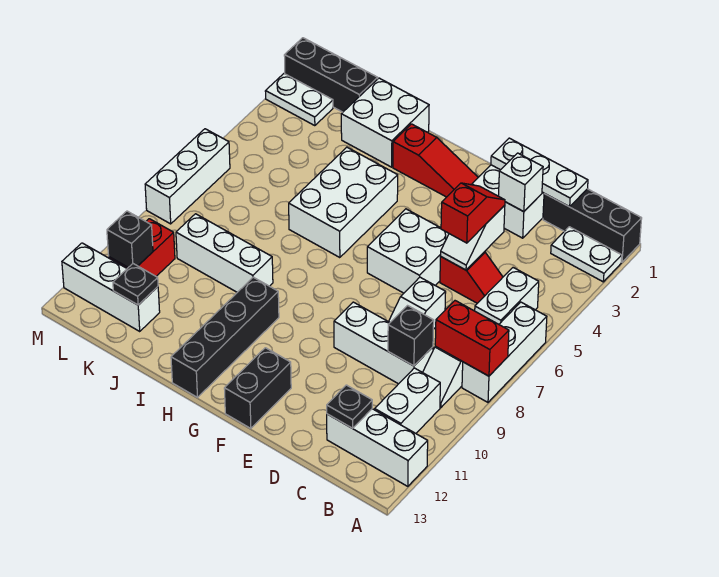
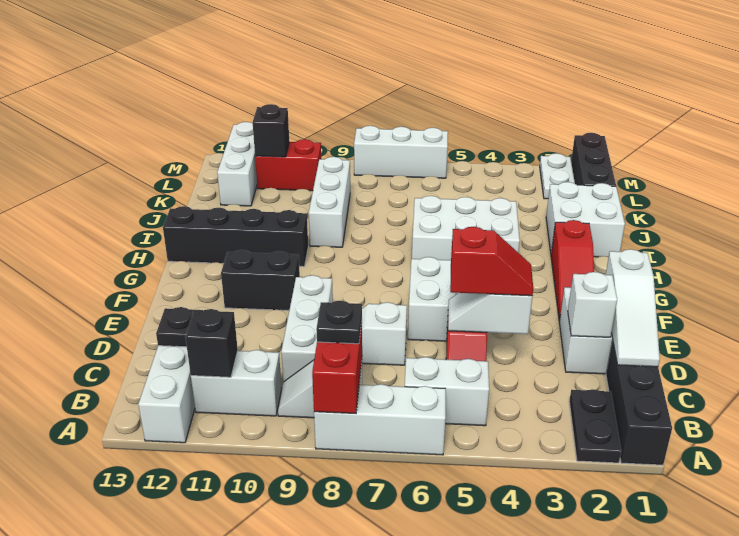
white plate A2:B2 level 1 -> black plate A2:B2 level 1
white plate C1:E1 level 2 -> white slope C1:E1 level 2 top E
black brick C9 level 2 -> black brick B11 level 2
black brick F12:F13 level 1 -> black brick F10:F11 level 1
black plate K12 level 2 -> black plate B8 level 3

